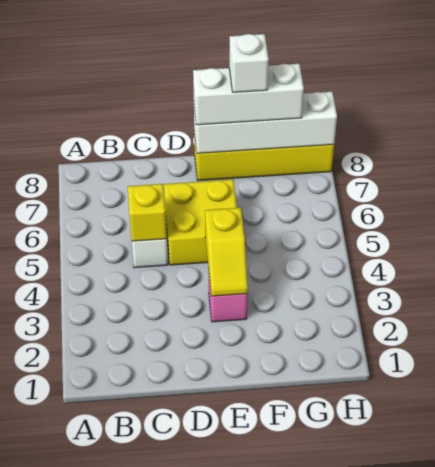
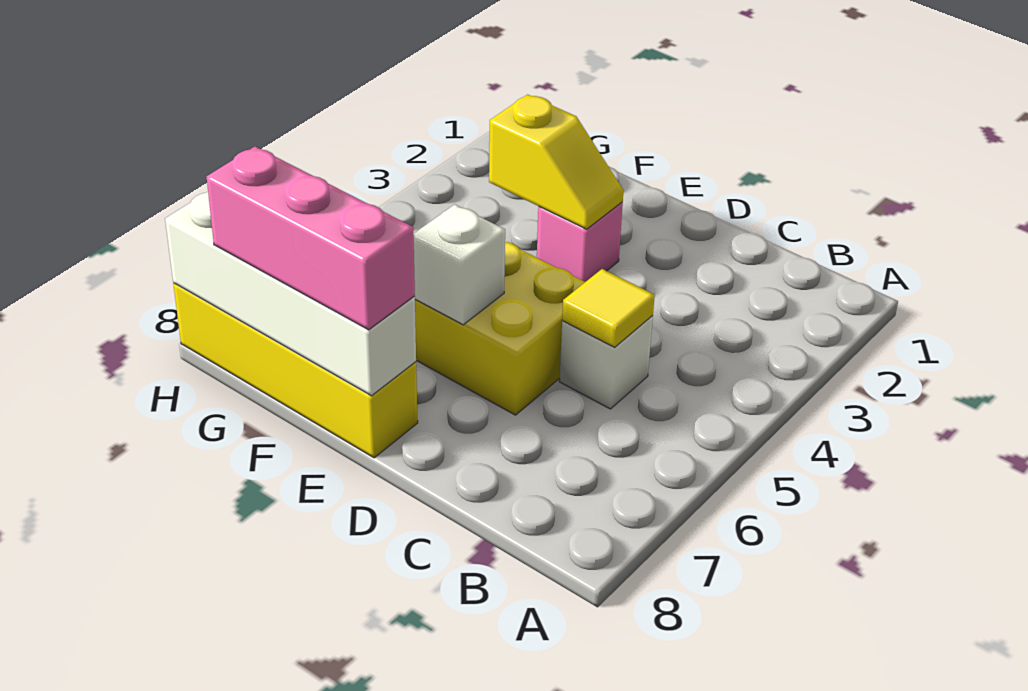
yellow brick C5 level 2 -> yellow tile C5 level 2
yellow slope E3:E4 level 2 top 4 -> yellow slope E3:F3 level 2 top F
white brick E8:G8 level 3 -> pink brick E8:G8 level 3
white brick F8 level 4 -> white brick E6 level 2

